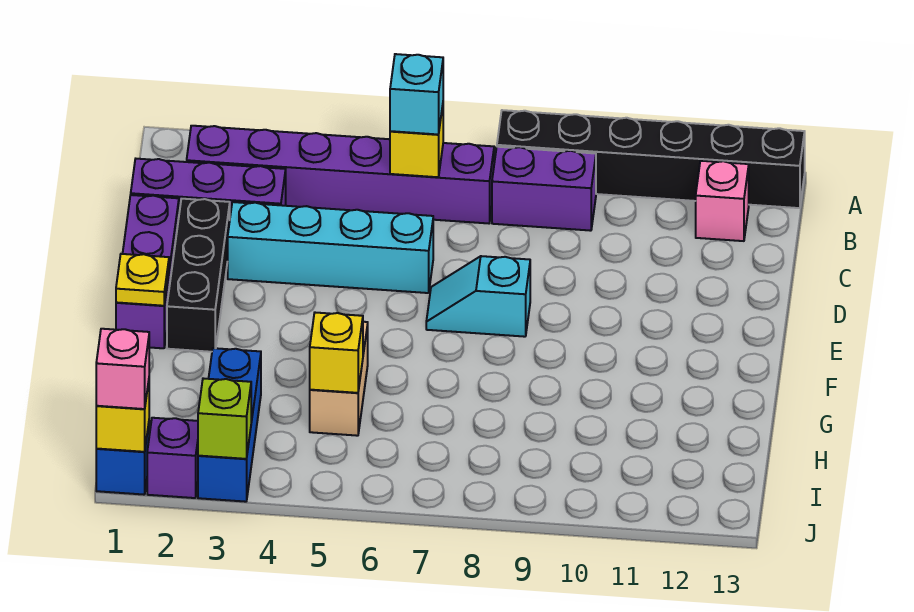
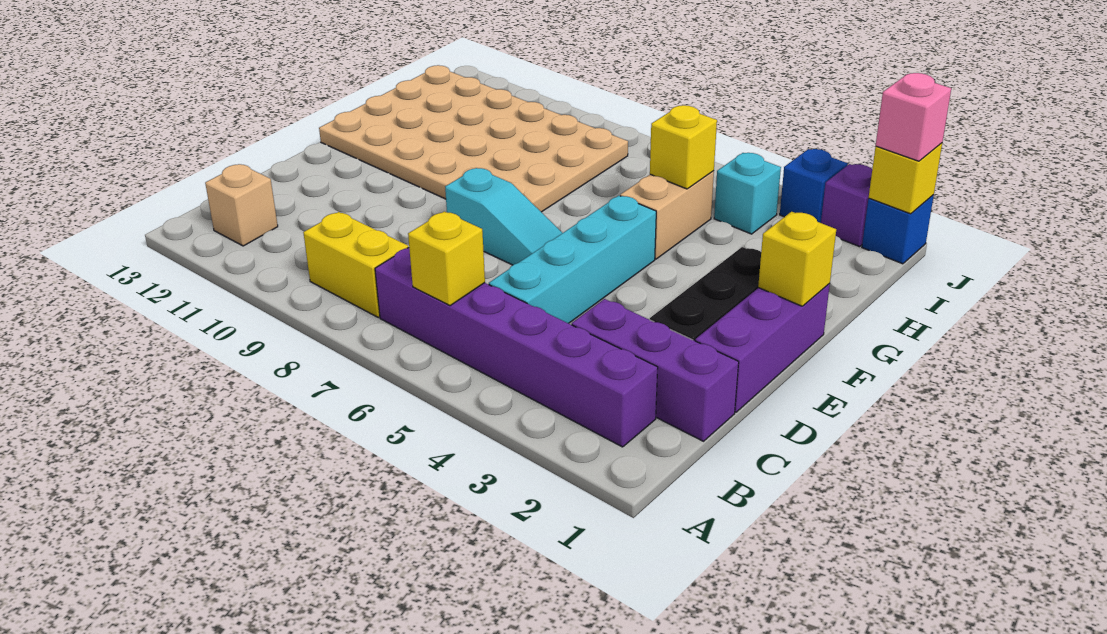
black brick A8:A13 level 1 -> none
cyan brick B6 level 3 -> cyan brick I4 level 1
purple brick B8:B9 level 1 -> yellow brick B8:B9 level 1
pink brick B12 level 1 -> tan brick B12 level 1
cyan brick D3:D6 level 1 -> cyan brick C5:F5 level 1
cyan slope E7:E8 level 1 top 8 -> cyan slope E6:E8 level 1 top 8
yellow plate F1 level 2 -> yellow brick F1 level 2
none -> tan plate F8:I13 level 1
blue brick H3:J3 level 1 -> blue brick J3 level 1
lime brick J3 level 2 -> none

